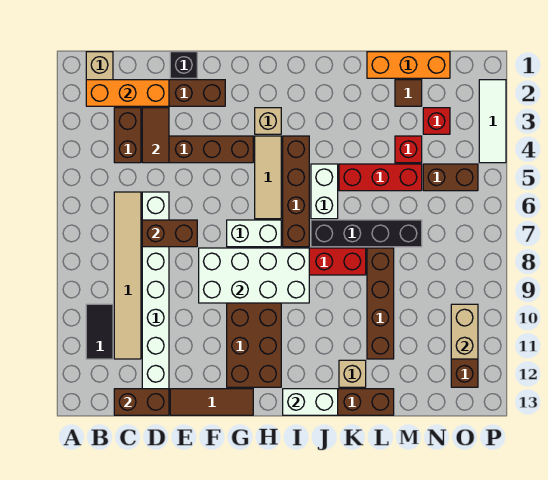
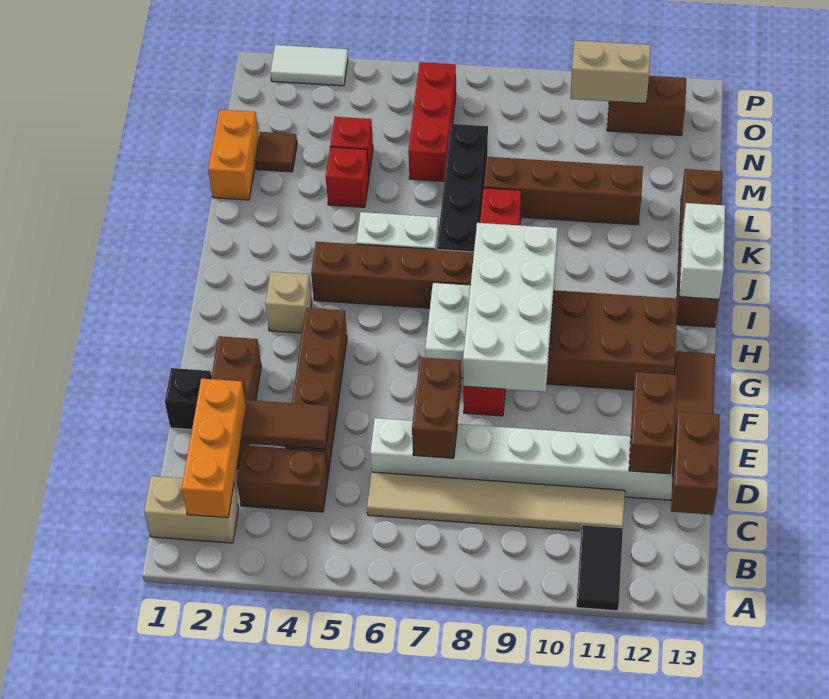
black tile B10:B11 level 1 -> black tile A11:B11 level 1
tan tile H4:H6 level 1 -> none
red brick K5:M5 level 1 -> red brick M6:O6 level 1
tan brick K12 level 1 -> none
orange brick L1:N1 level 1 -> orange brick L1:M1 level 1
red brick N3 level 1 -> red brick L4 level 1
brown brick N5:O5 level 1 -> brown brick D12:E12 level 2
white tile P2:P4 level 1 -> white tile P2:P3 level 1

